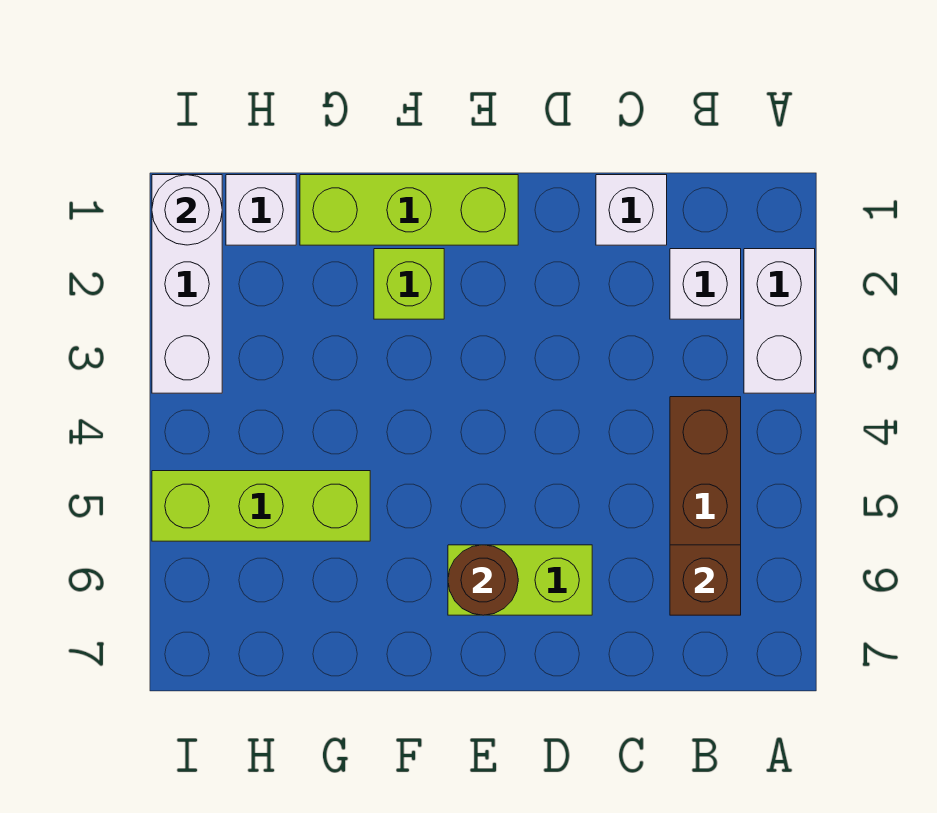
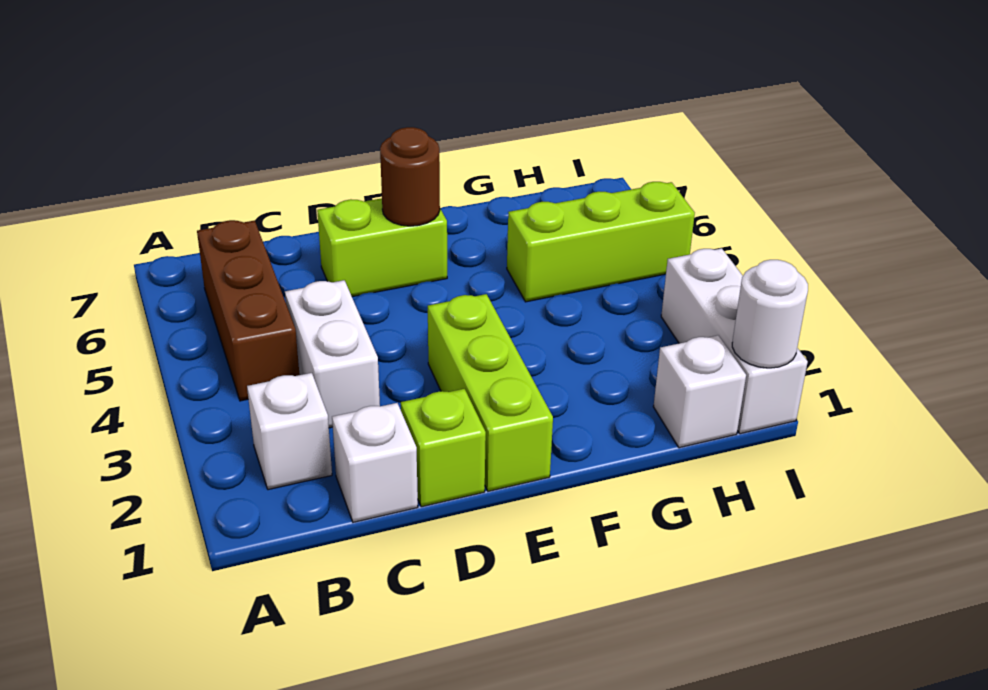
white brick A2:A3 level 1 -> white brick C3:C4 level 1
brown brick B6 level 2 -> none
lime brick E1:G1 level 1 -> lime brick E1:E3 level 1
lime brick F2 level 1 -> lime brick D1 level 1

